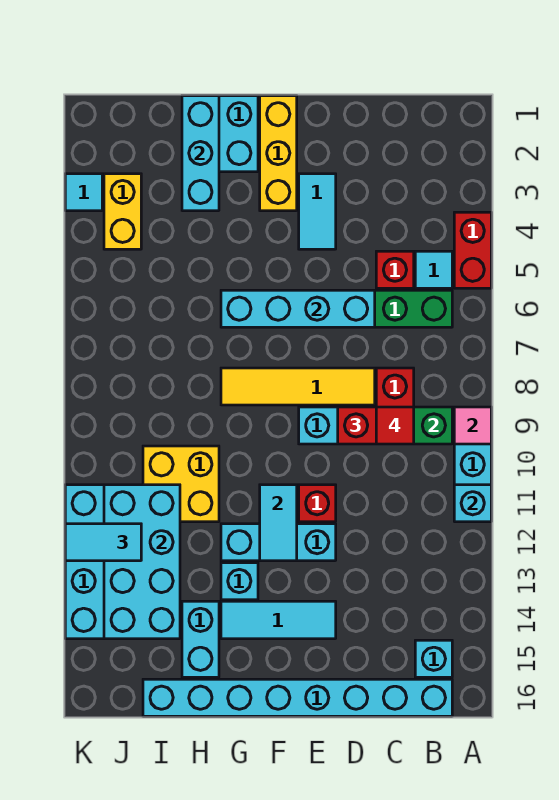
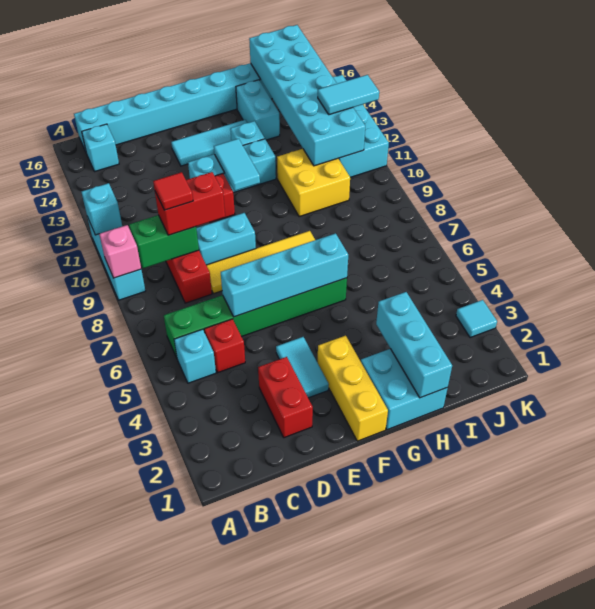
red brick A4:A5 level 1 -> red brick D2:D3 level 1
pink tile A9 level 2 -> pink brick A9 level 2
cyan tile B5 level 1 -> cyan brick B5 level 1
cyan brick I11:J14 level 2 -> cyan brick I11:J16 level 2
yellow brick J3:J4 level 1 -> none

